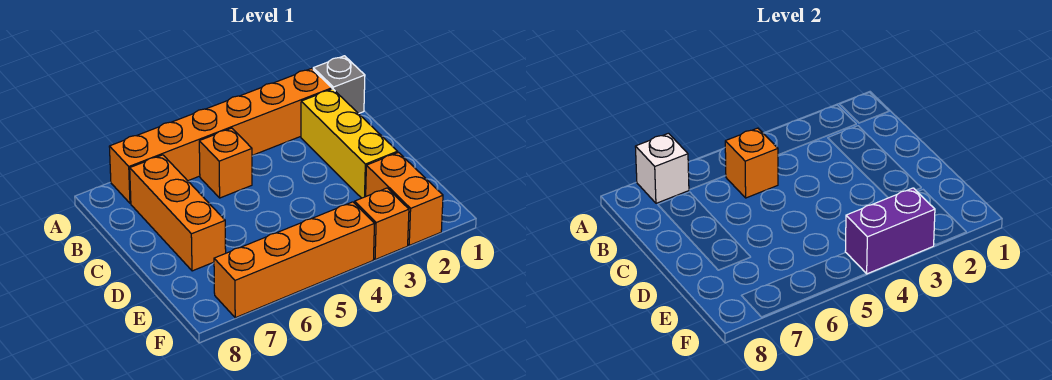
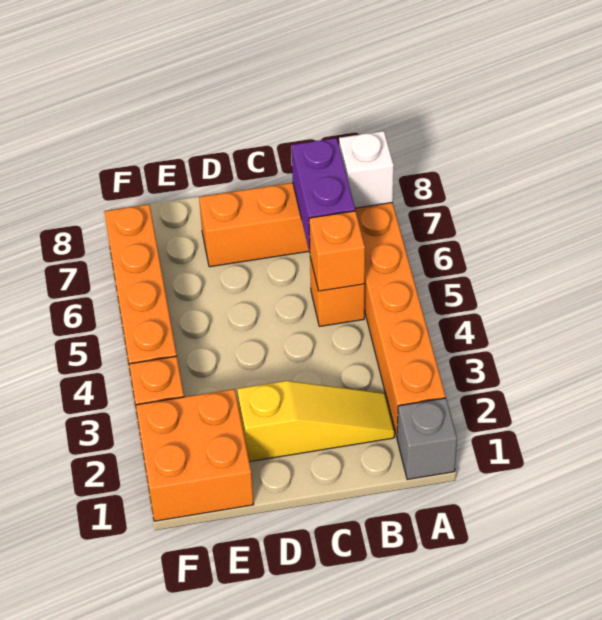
yellow brick B2:D2 level 1 -> yellow slope B2:D2 level 1 top D
orange brick E2:F2 level 1 -> orange brick E1:F2 level 1
purple brick F3:F4 level 2 -> purple brick B6:B7 level 2

